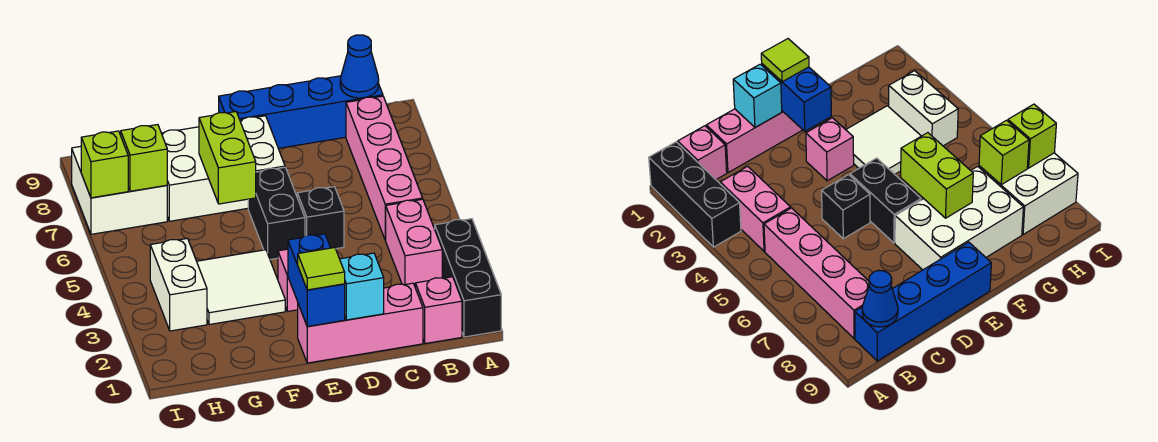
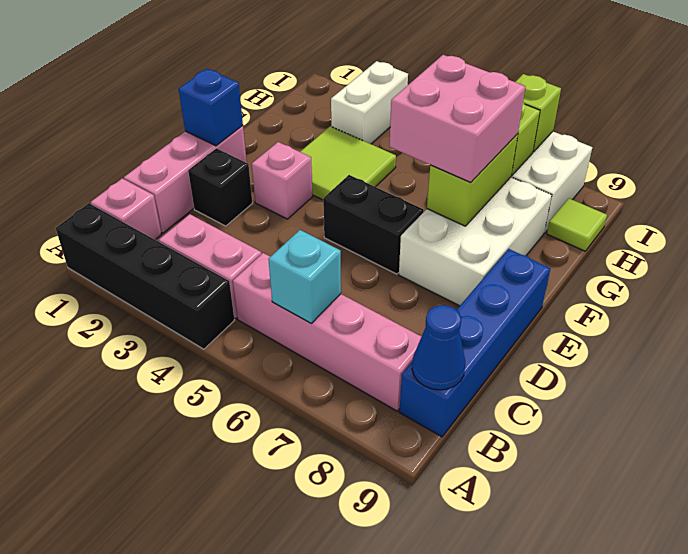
black brick A1:A3 level 1 -> black brick A1:A4 level 1
cyan brick D1 level 2 -> cyan brick B6 level 2
black brick D5 level 1 -> black brick D2 level 1
blue brick E1:E2 level 2 -> blue brick E1 level 2
lime tile E1 level 3 -> lime tile H9 level 1
white tile F3:G4 level 1 -> lime tile F3:G4 level 1
lime brick F6:F7 level 2 -> lime brick F7:G7 level 2
none -> pink brick F6:G7 level 3
white brick H3:H4 level 1 -> white brick H3:I3 level 1

